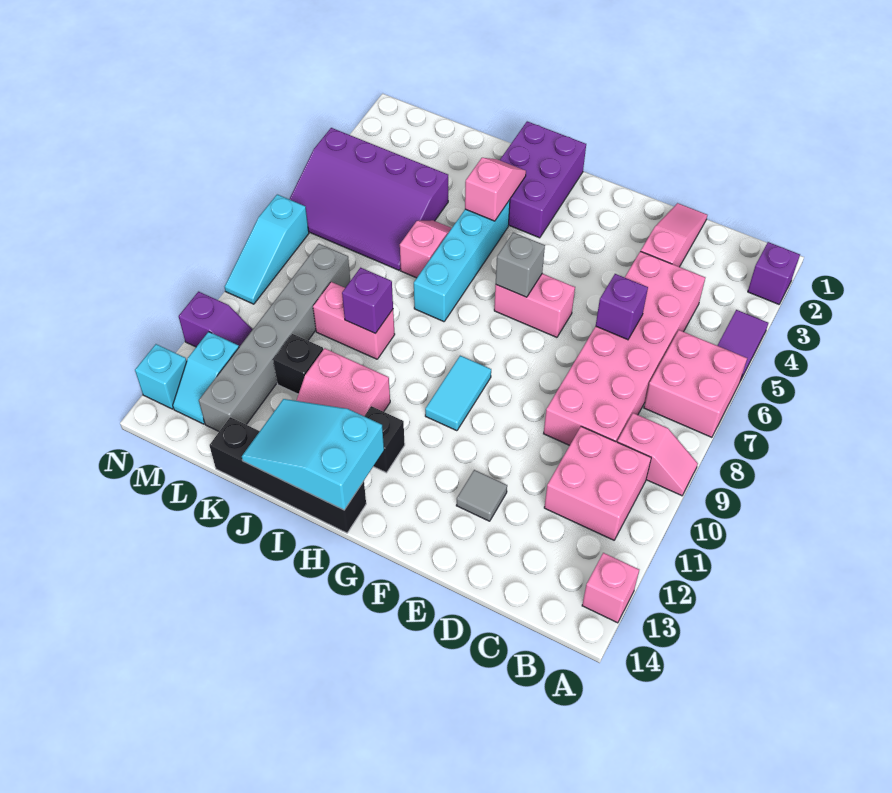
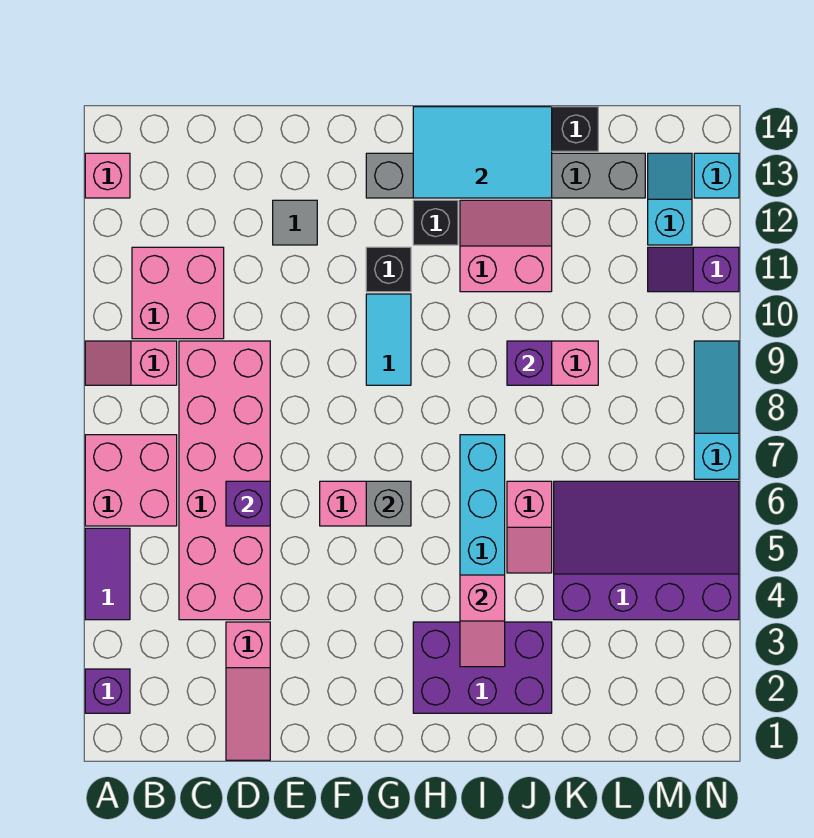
purple brick H1:I3 level 1 -> purple brick H2:J3 level 1
cyan slope H13:J14 level 2 top H -> cyan tile H13:J14 level 2
black brick K11 level 1 -> black brick G11 level 1
grey brick L8:L13 level 1 -> grey brick G13:L13 level 1

